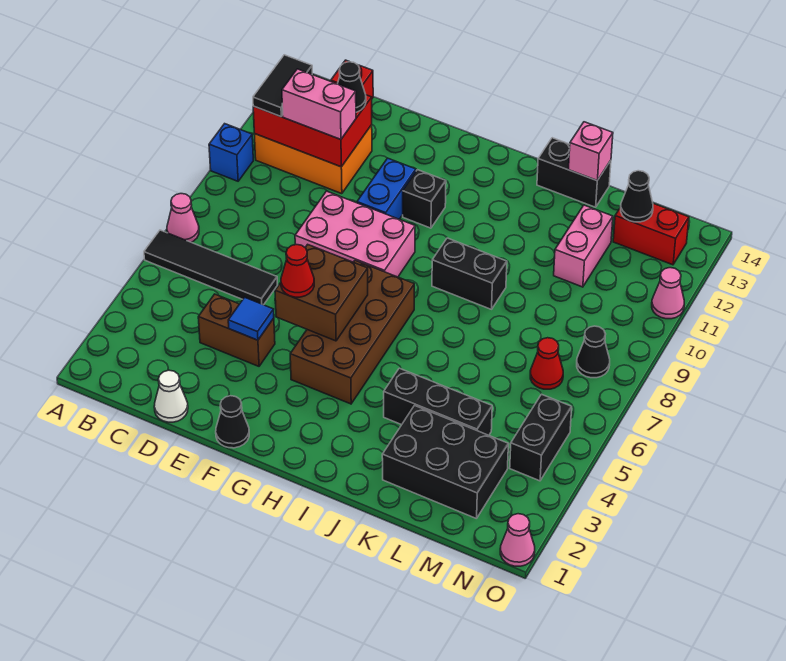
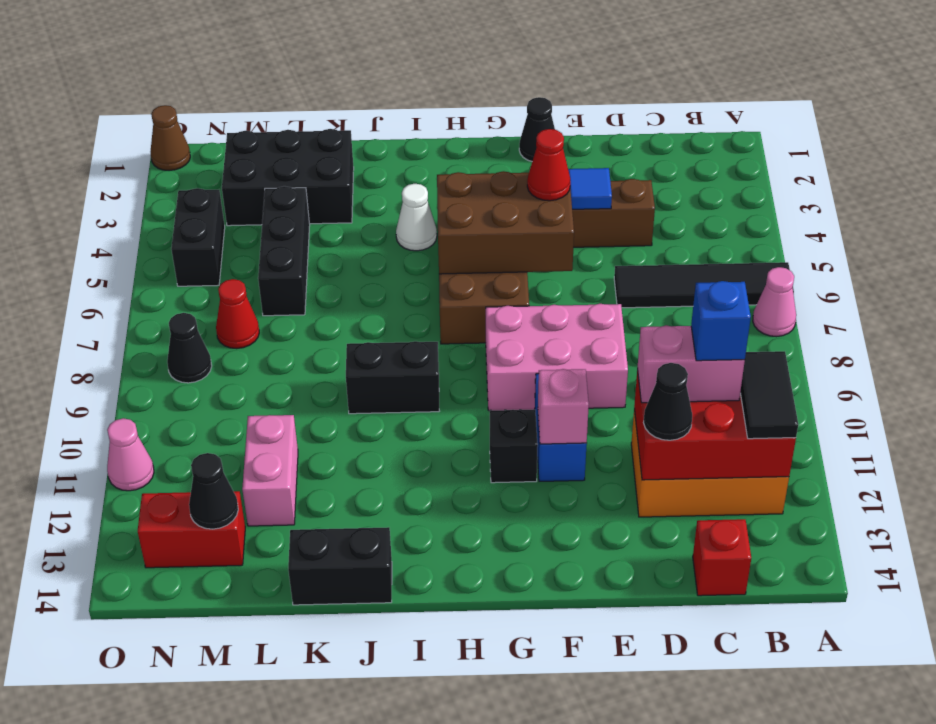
blue brick A10 level 1 -> blue brick C11 level 4
white cone D1 level 1 -> white cone I4 level 1
brown brick F5:G6 level 2 -> brown brick F5:H6 level 2
black brick J4:L4 level 1 -> black brick L4:L6 level 1
pink brick K14 level 2 -> pink brick F11 level 2
pink cone O1 level 1 -> brown cone O1 level 1

